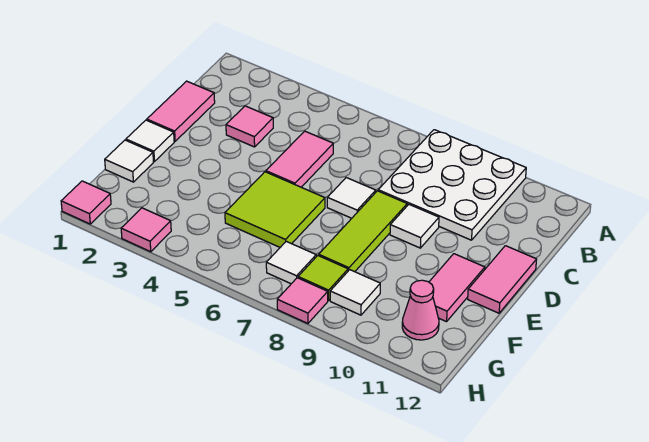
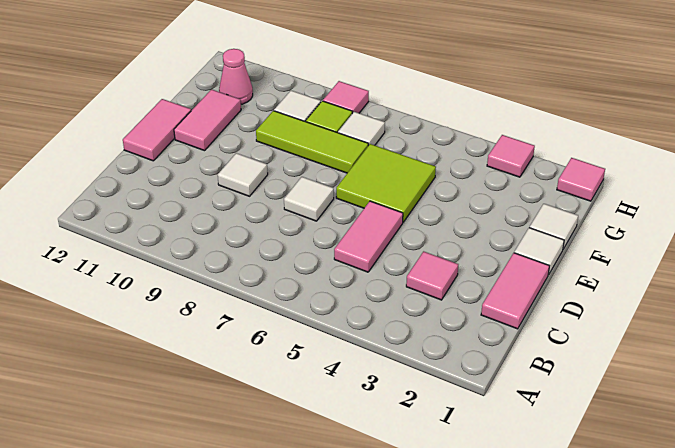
white plate A8:C10 level 1 -> none
lime tile D8:F8 level 1 -> lime tile F7:F9 level 1

